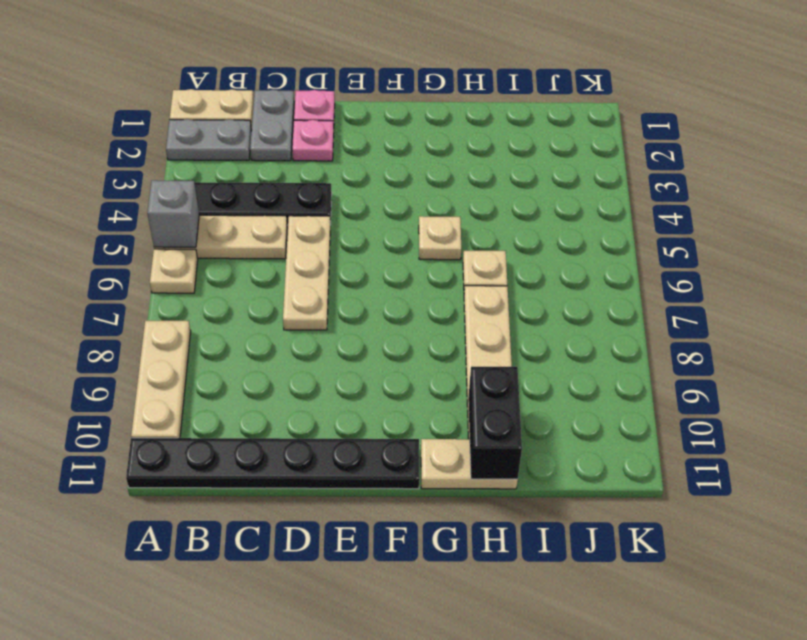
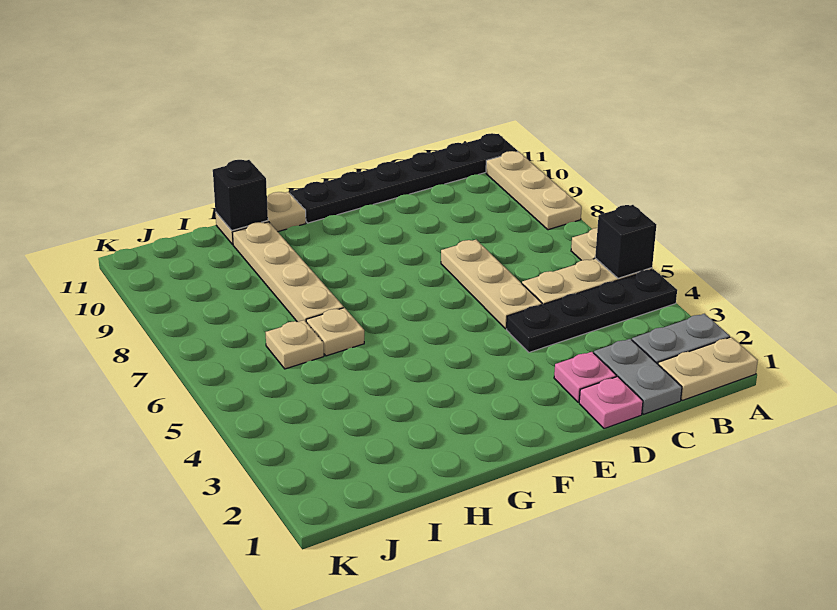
grey brick A5 level 2 -> black brick A5 level 2
tan plate G5 level 1 -> tan plate I6 level 1
black brick H10:H11 level 2 -> black brick H11 level 2

